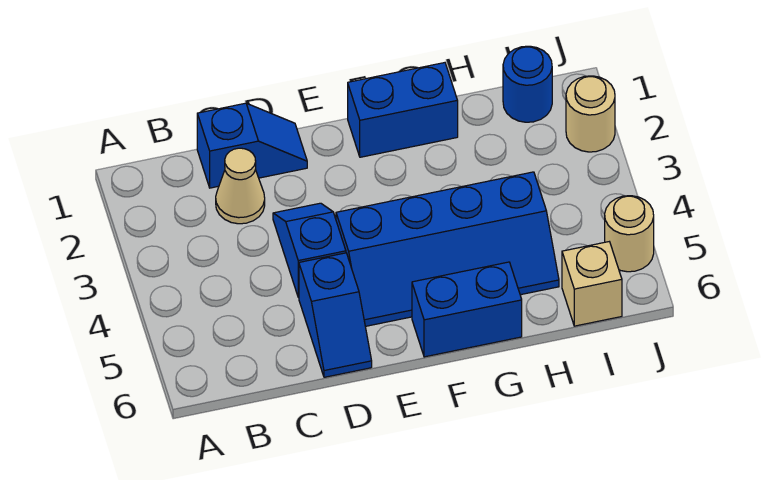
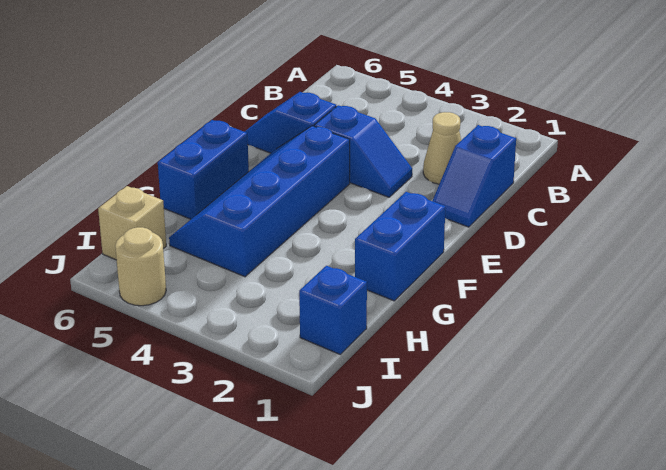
blue round brick I1 level 1 -> blue brick I1 level 1
tan round brick J2 level 1 -> none

